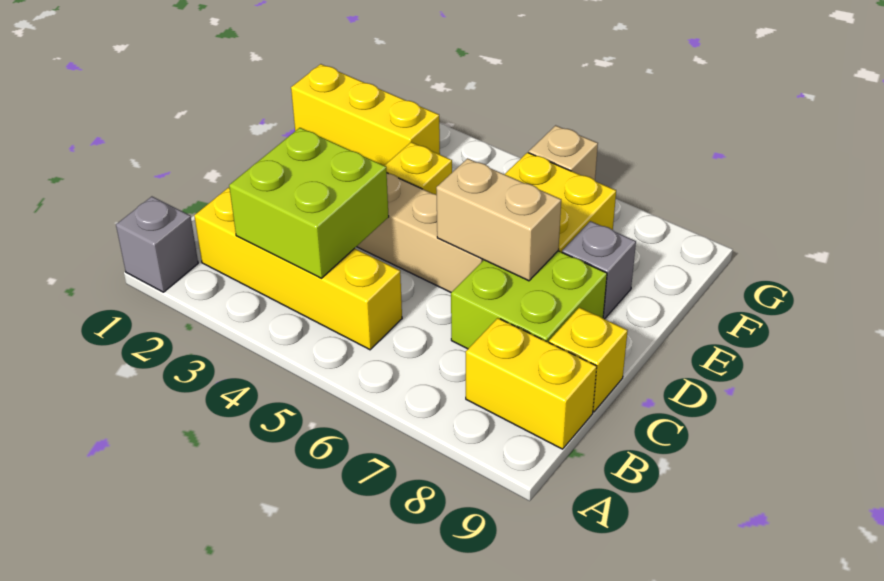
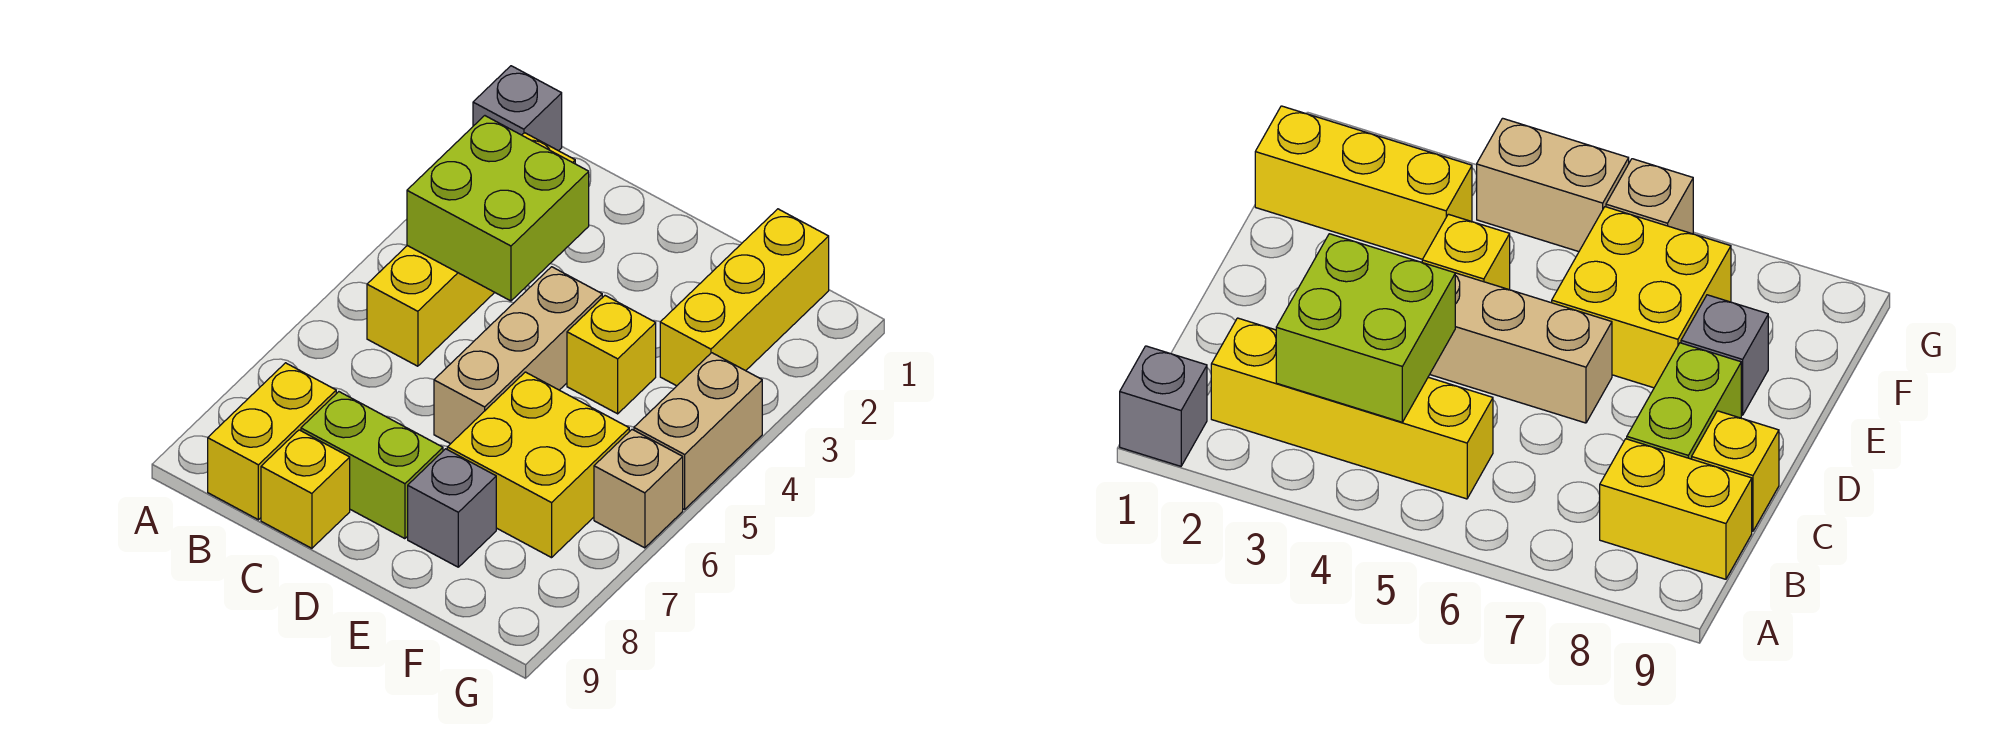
lime brick C7:D8 level 1 -> lime brick C8:D8 level 1
tan brick D6:D7 level 2 -> tan brick G4:G5 level 1

